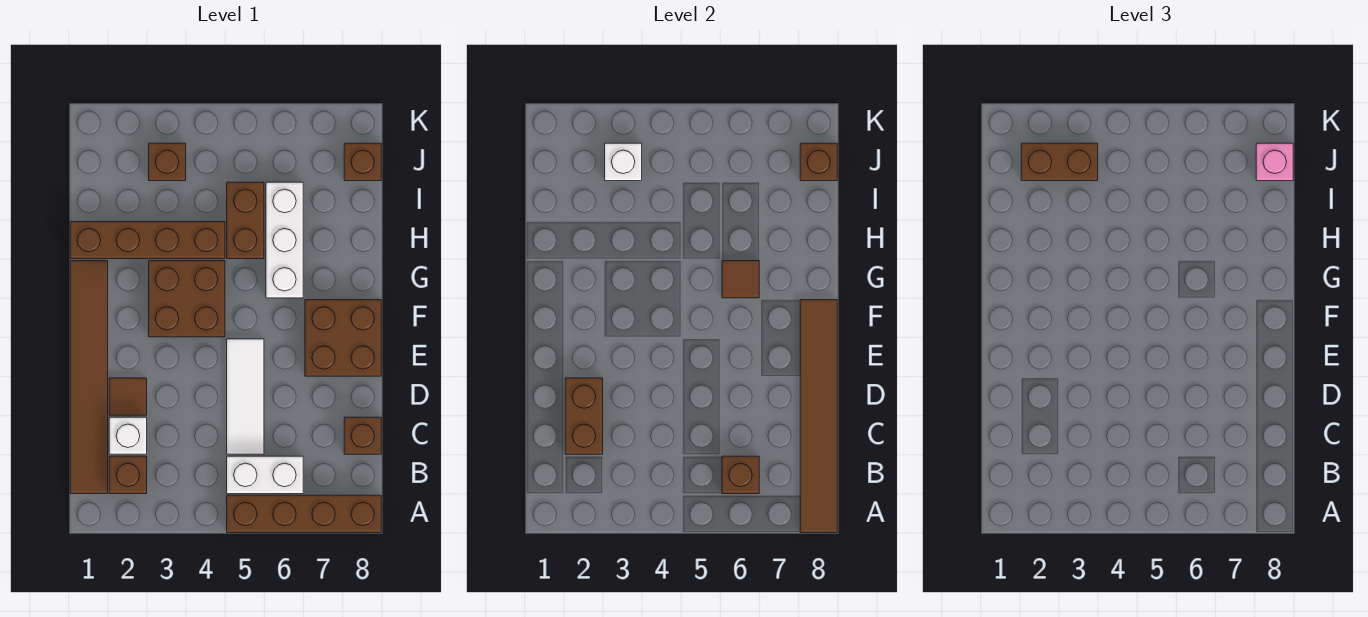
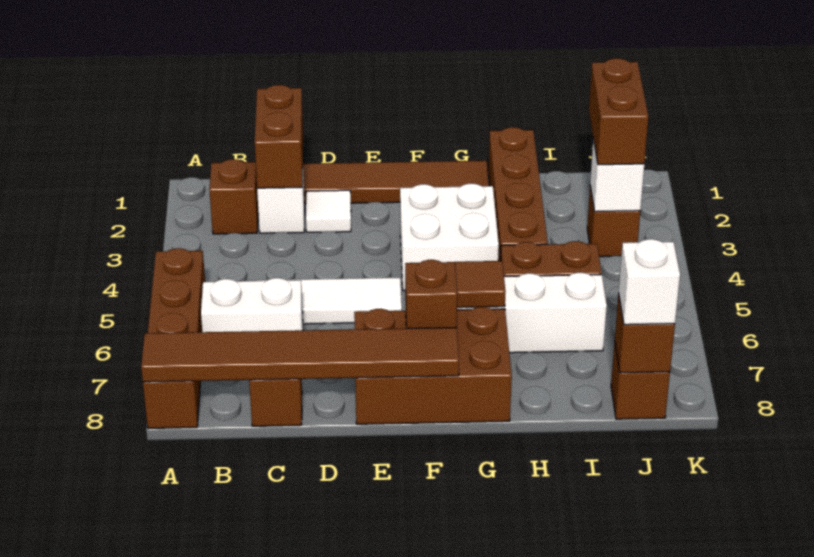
white brick B5:B6 level 1 -> white brick B6:C6 level 1
brown brick B6 level 2 -> brown brick F7 level 2
brown brick C2:D2 level 2 -> brown brick C1:C2 level 2
brown tile D2 level 1 -> white tile D2 level 1
brown brick E7:F8 level 1 -> brown brick E7:G8 level 1
brown brick F3:G4 level 1 -> white brick F3:G4 level 1
pink brick J8 level 3 -> white brick J8 level 3

